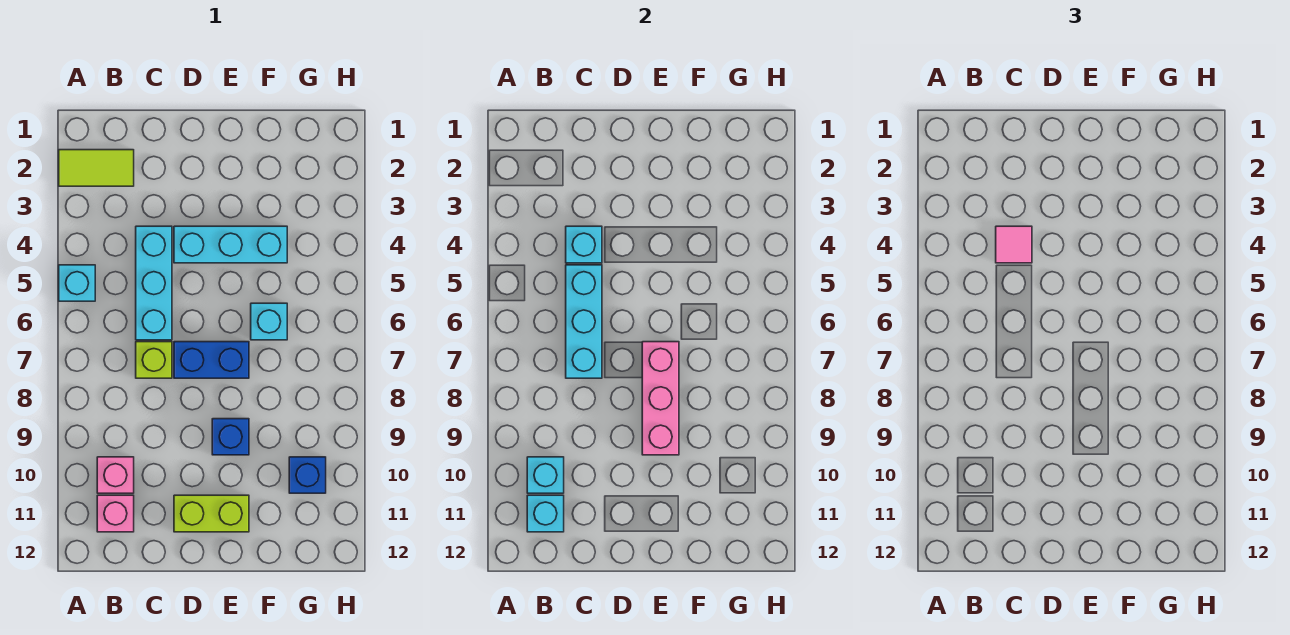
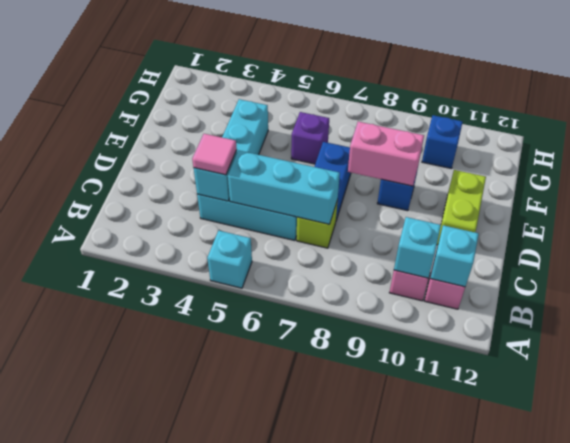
lime tile A2:B2 level 1 -> none
pink brick E7:E9 level 2 -> pink brick E8:E9 level 2
cyan brick F6 level 1 -> purple brick F6 level 1

